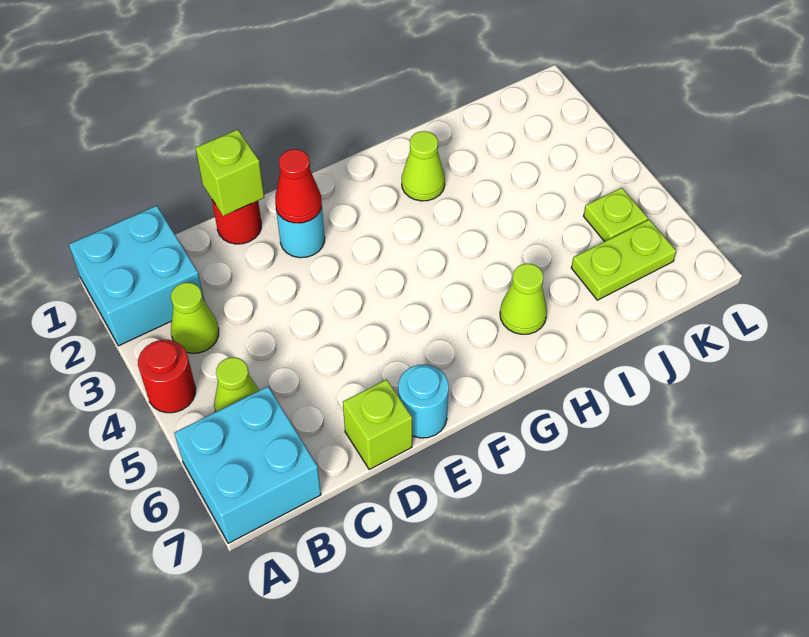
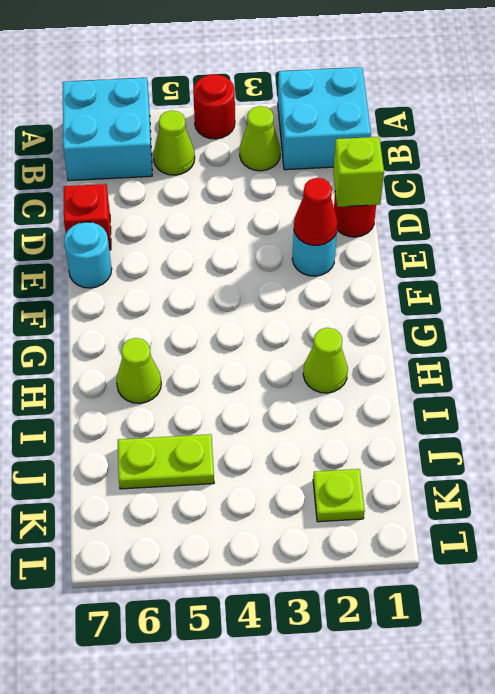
lime brick D7 level 1 -> red brick D7 level 1
lime plate J6:K6 level 1 -> lime plate J5:J6 level 1
lime plate K5 level 1 -> lime plate K2 level 1

